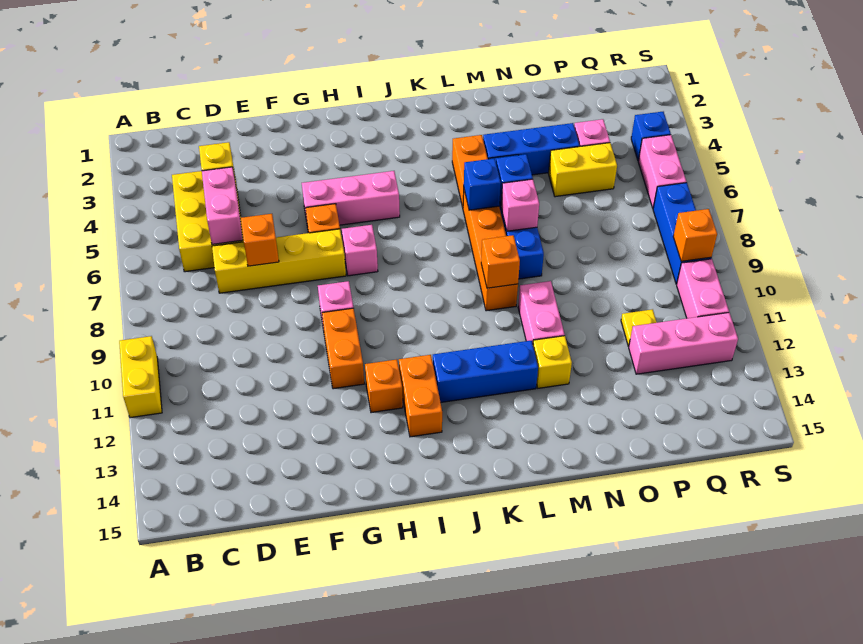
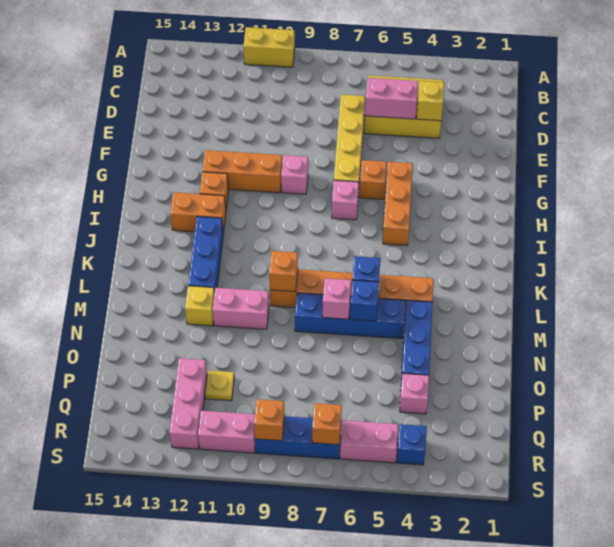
orange brick E7 level 2 -> orange brick R7 level 2
pink brick G5:I5 level 1 -> orange brick G5:I5 level 1
orange brick G10:G11 level 1 -> orange brick G10:G12 level 1
yellow brick O5:P5 level 1 -> none

